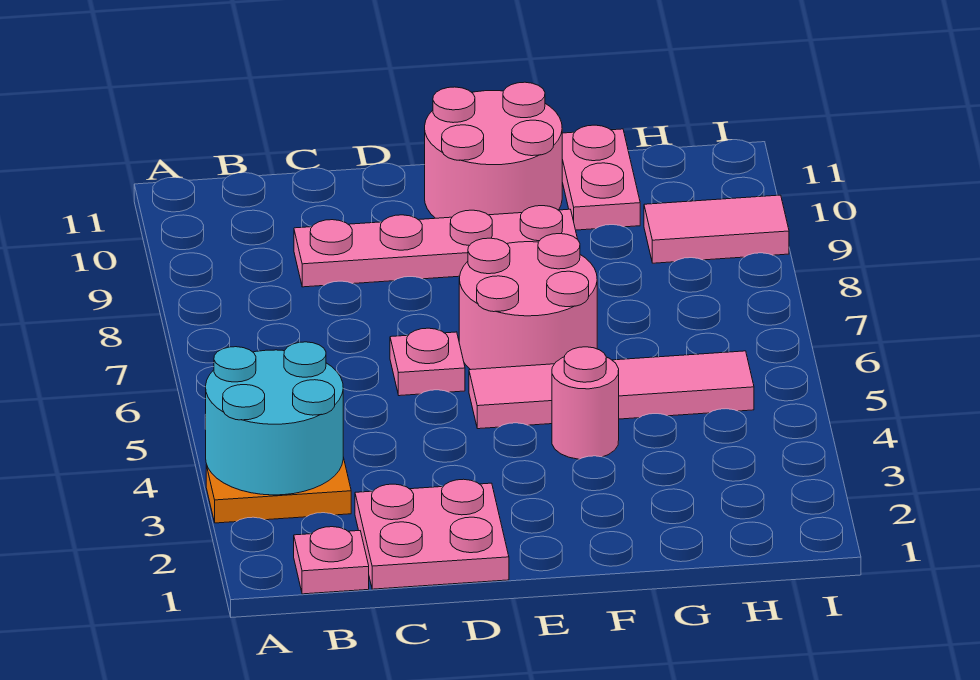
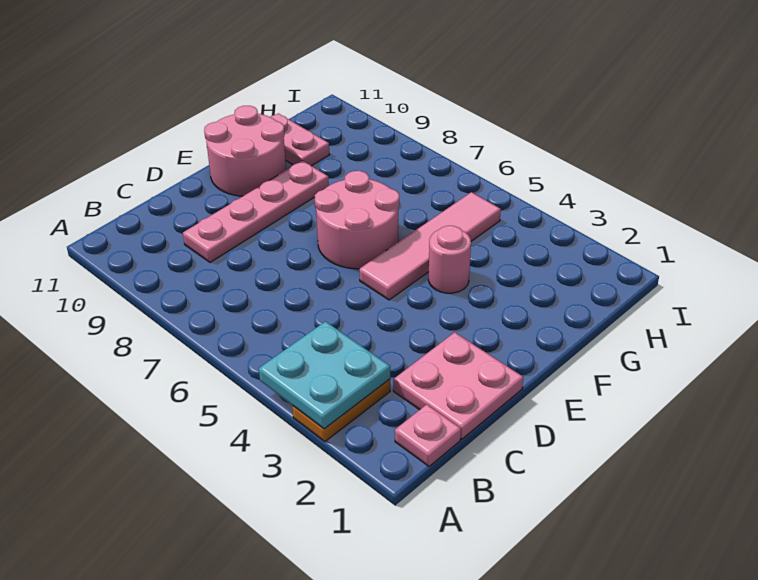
cyan round brick A3:B4 level 2 -> cyan plate A3:B4 level 2
pink plate D6 level 1 -> none
pink tile H9:I9 level 1 -> none

